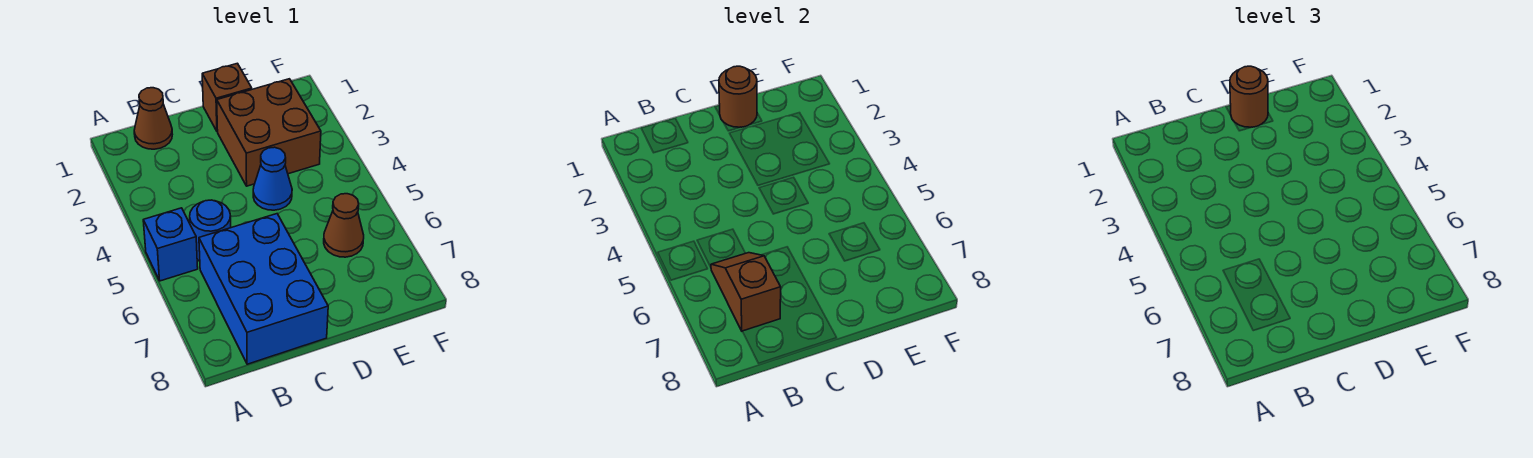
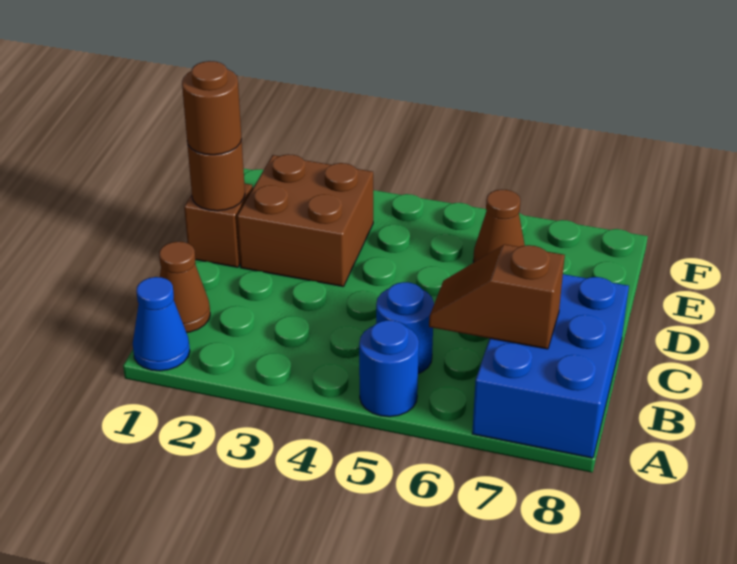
blue brick A5 level 1 -> blue round brick A5 level 1
blue brick B6:C8 level 1 -> blue brick A7:C8 level 1
blue cone D4 level 1 -> blue cone A1 level 1

